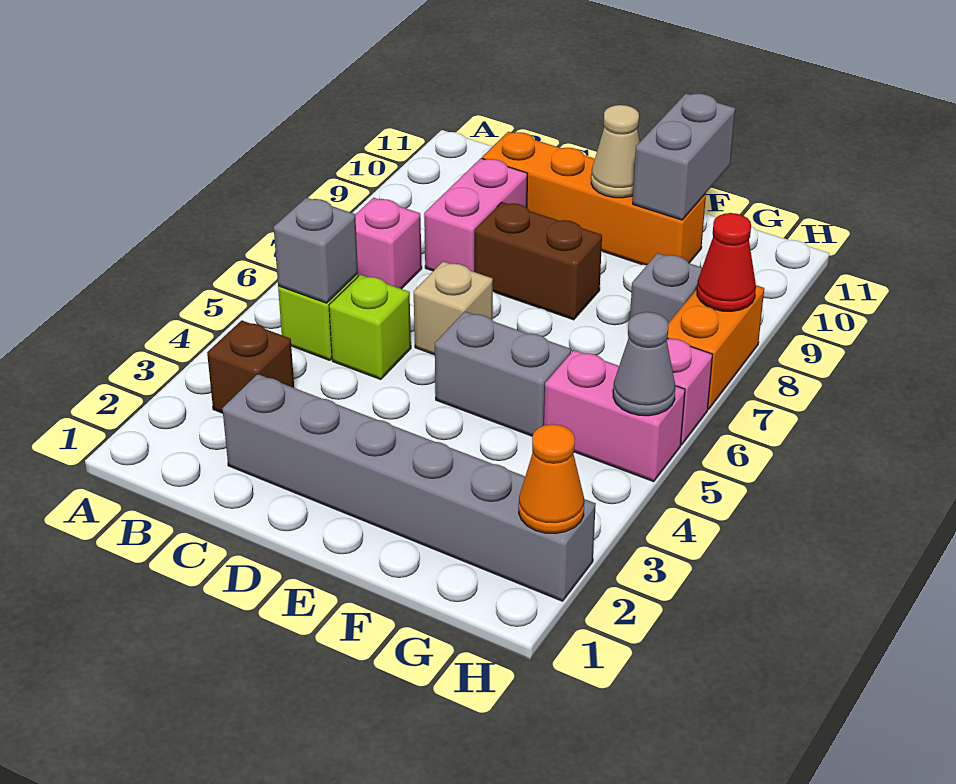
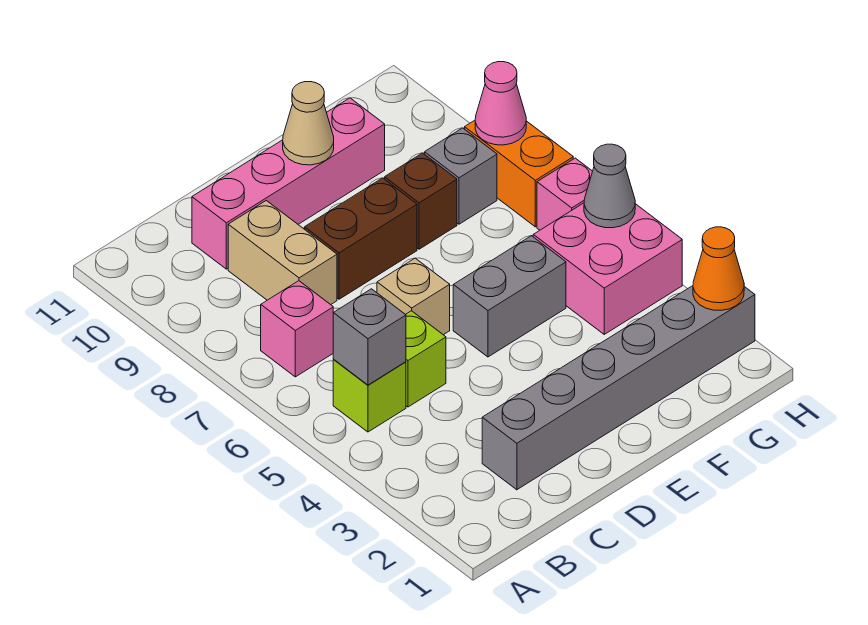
brown brick B3 level 1 -> brown brick F8 level 1
pink brick C8:C9 level 1 -> tan brick C8:C9 level 1
orange brick C10:F10 level 1 -> pink brick C10:F10 level 1
grey brick F10:F11 level 2 -> none
pink brick G5:H5 level 1 -> pink brick G4:H5 level 1
red cone H8 level 2 -> pink cone H8 level 2

